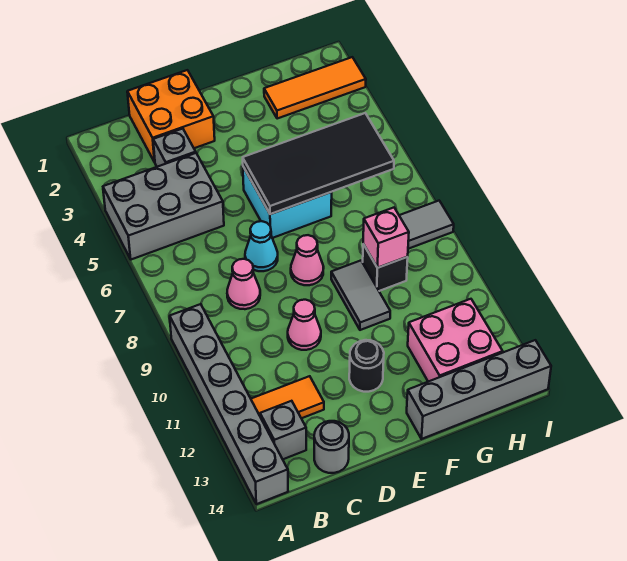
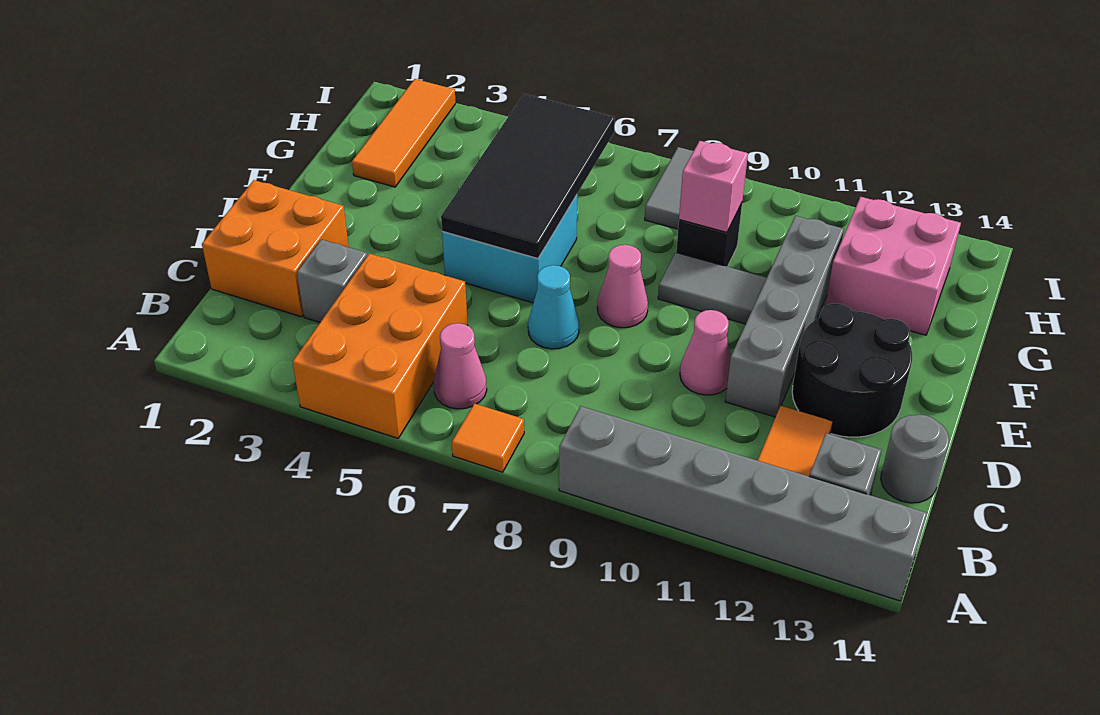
grey brick A4:C5 level 1 -> orange brick A4:C5 level 1
none -> orange tile A7 level 1
pink cone C8 level 1 -> pink cone B6 level 1
black round brick E12 level 1 -> black round brick D12:E13 level 1
grey brick F14:I14 level 1 -> grey brick D11:G11 level 1

